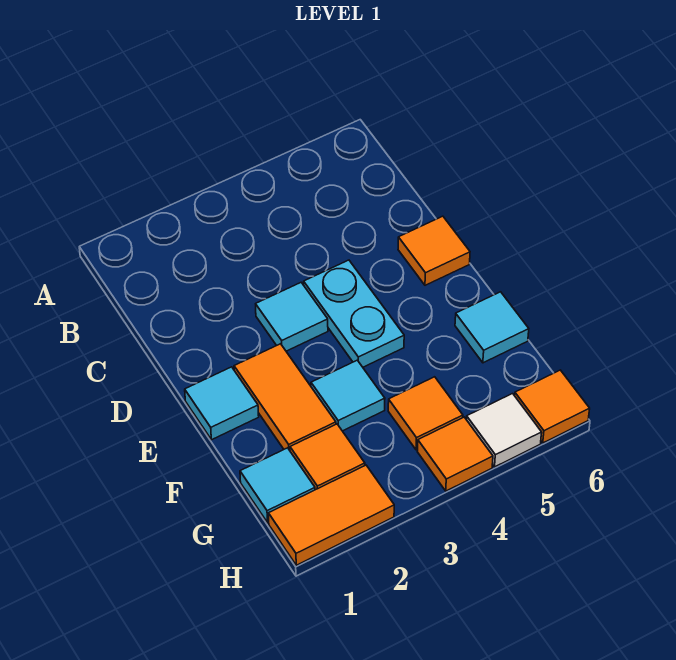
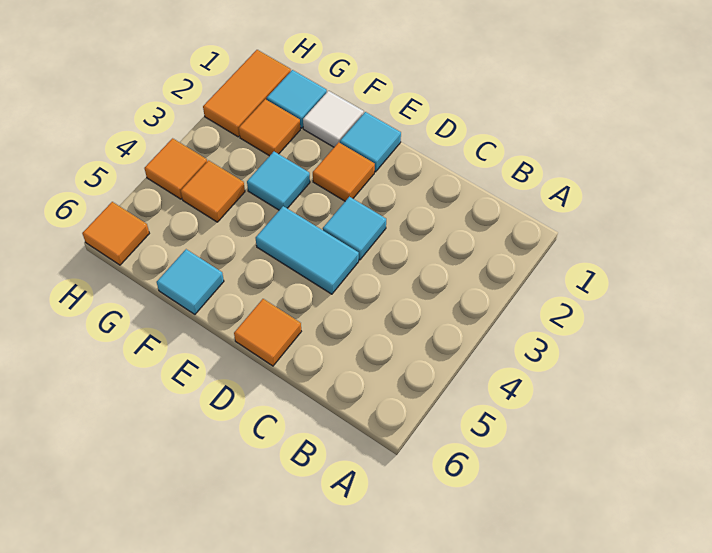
cyan plate D4:E4 level 1 -> cyan tile D4:E4 level 1
orange tile E2:F2 level 1 -> orange tile E2 level 1
white tile H5 level 1 -> white tile F1 level 1

